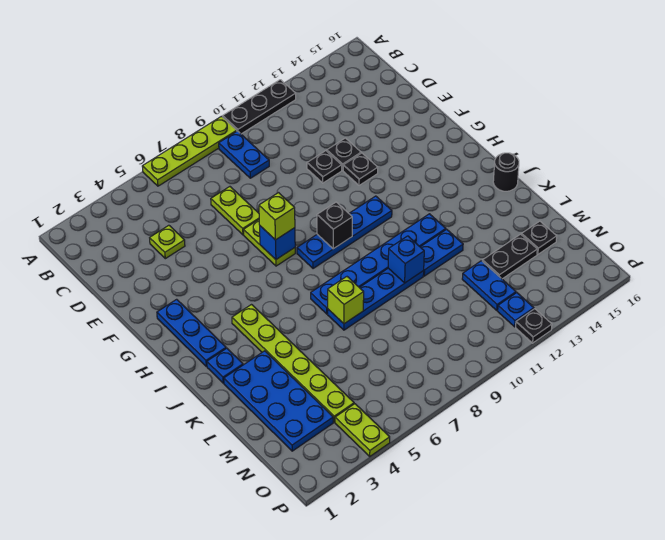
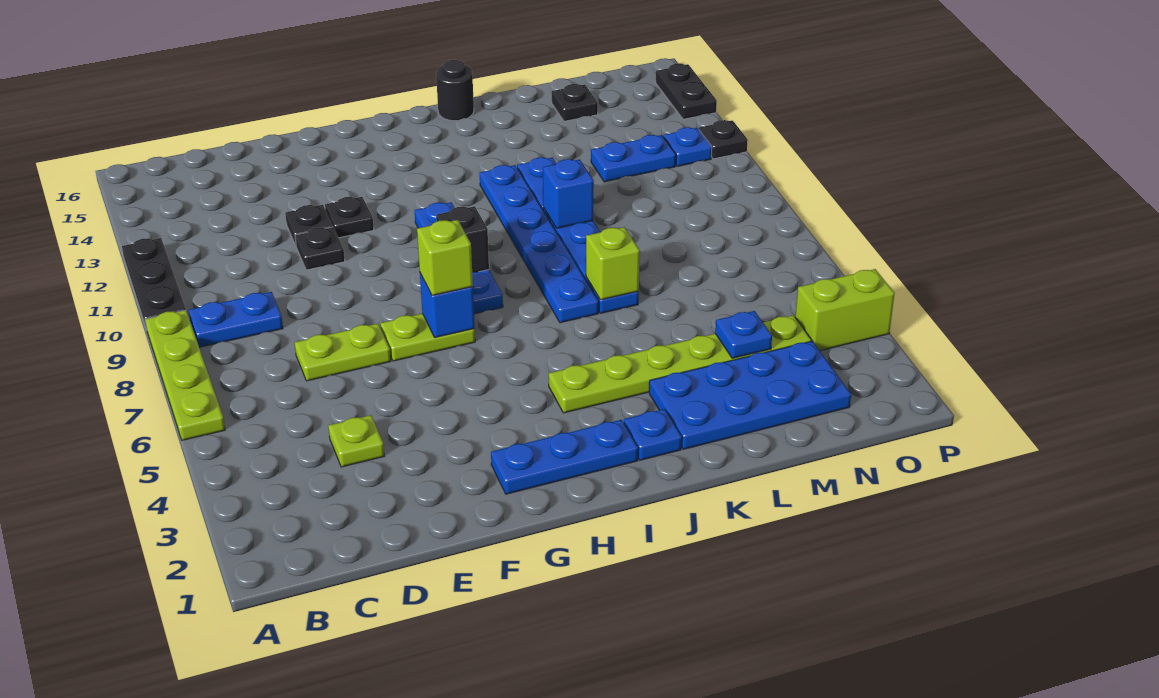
none -> blue plate M4 level 2
black plate M13:M14 level 1 -> black plate P14:P15 level 1
lime plate O4:P4 level 1 -> lime brick O4:P4 level 1

